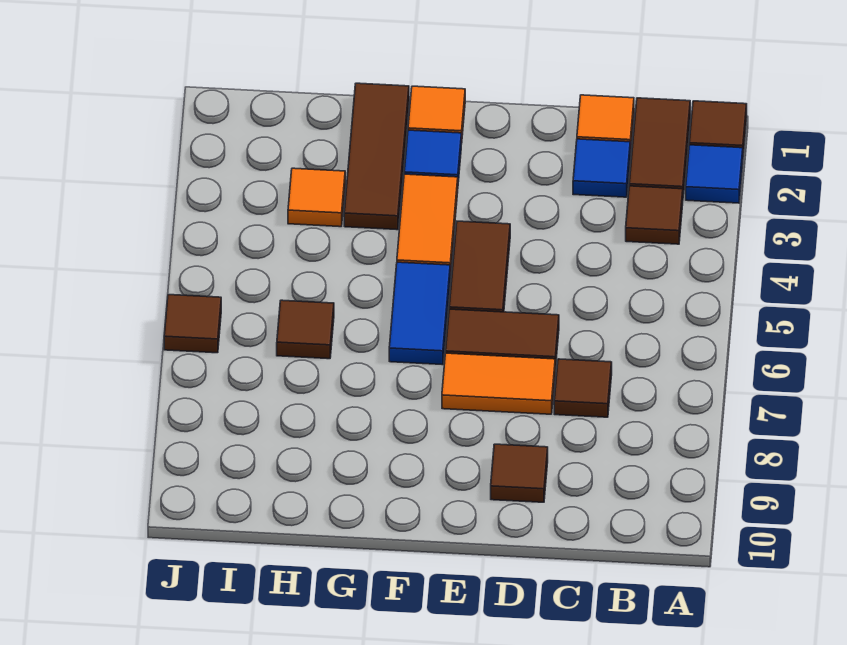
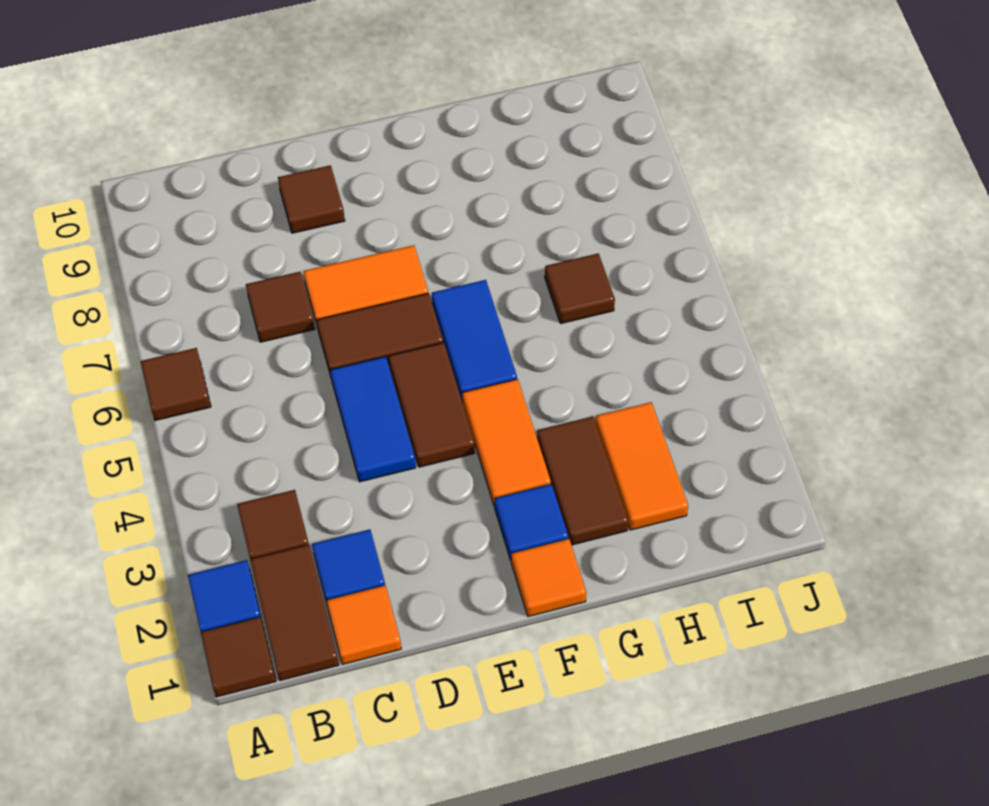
none -> blue tile D4:D5 level 1
brown tile G1:G3 level 1 -> brown tile G2:G3 level 1
orange tile H3 level 1 -> orange tile H2:H3 level 1
brown tile J6 level 1 -> brown tile A6 level 1

